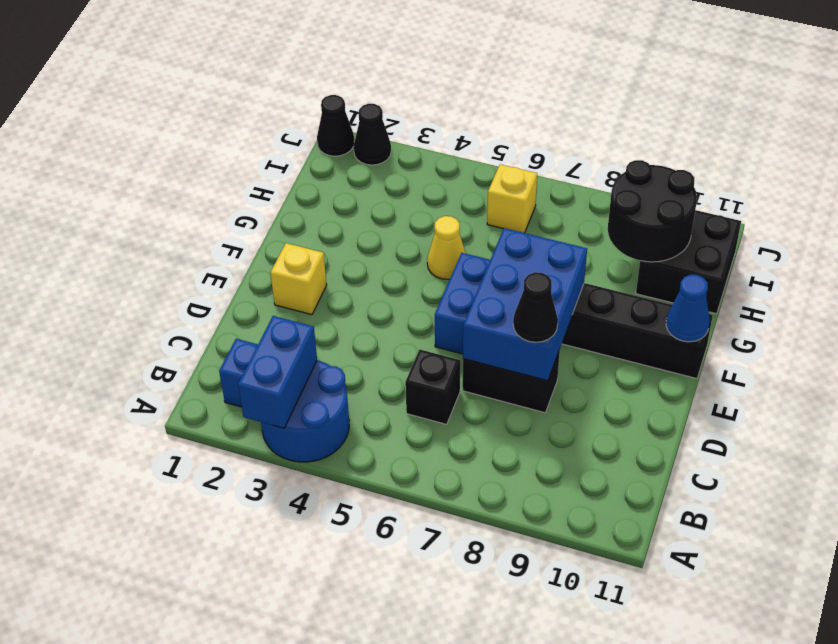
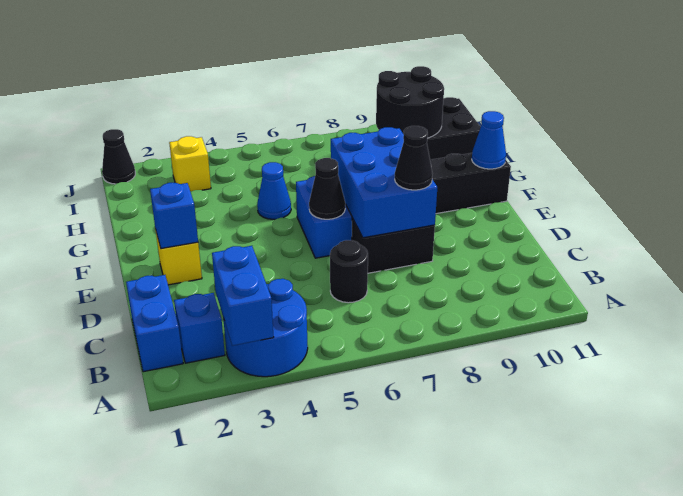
none -> blue brick B1:C1 level 1
black brick C6 level 1 -> black round brick C6 level 1
none -> blue brick E2 level 2
yellow cone G5 level 1 -> blue cone G5 level 1
yellow brick I6 level 1 -> yellow brick I3 level 1
black cone J2 level 1 -> black cone E6 level 2

